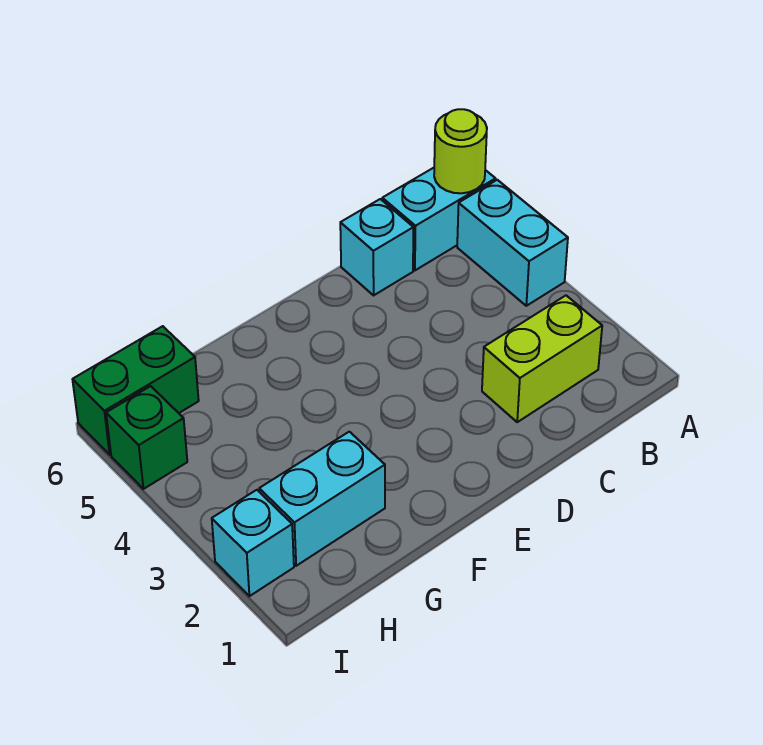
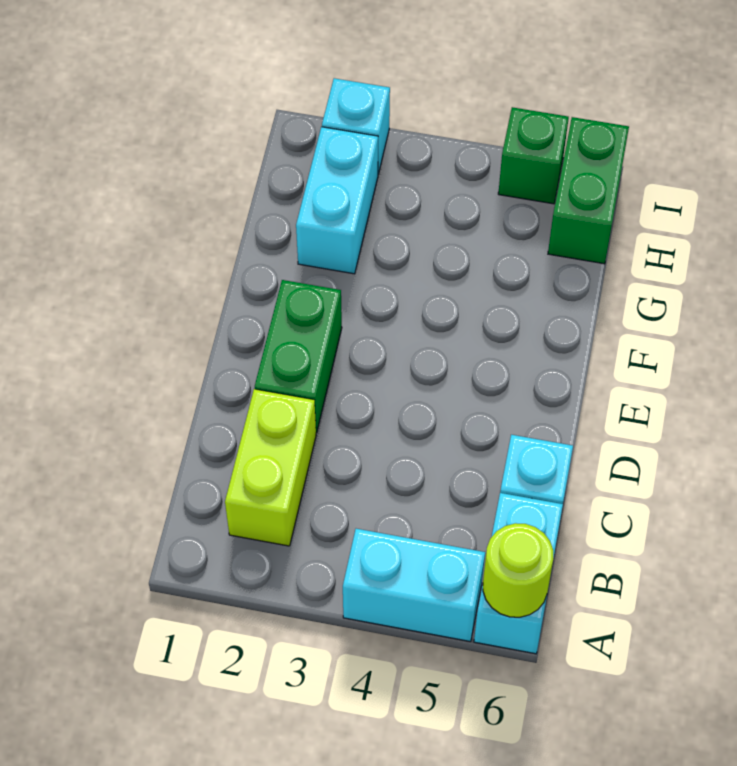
none -> green brick D2:E2 level 1

